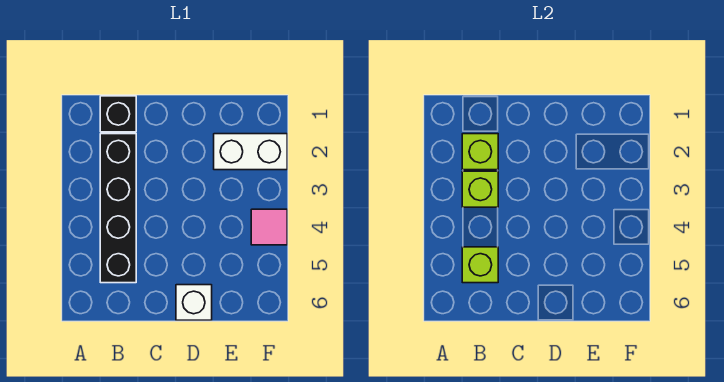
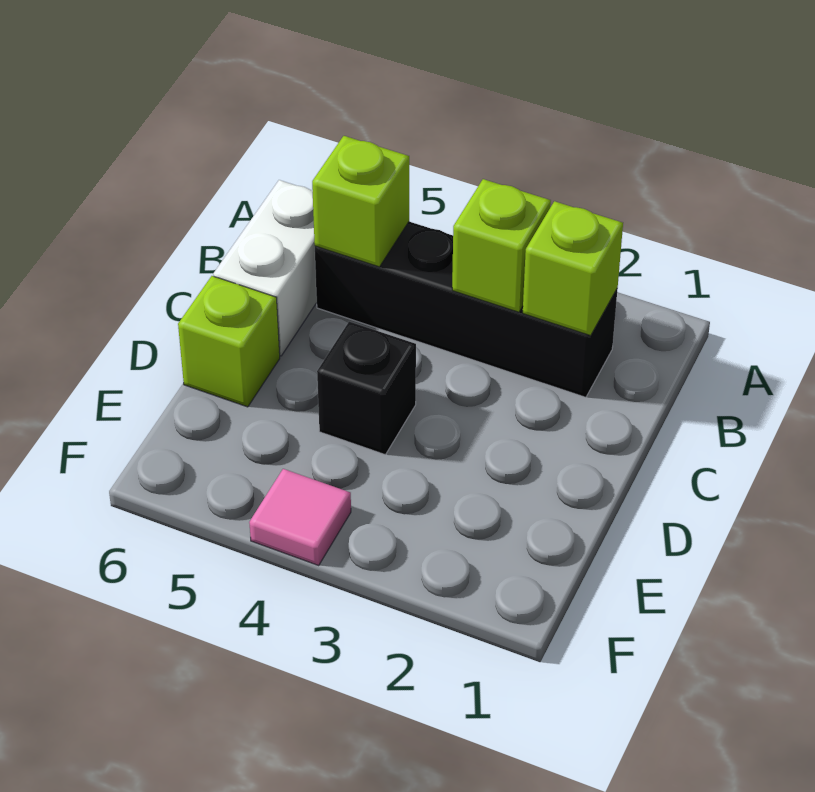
black brick B1 level 1 -> black brick D4 level 1
white brick D6 level 1 -> lime brick D6 level 1
white brick E2:F2 level 1 -> white brick B6:C6 level 1

